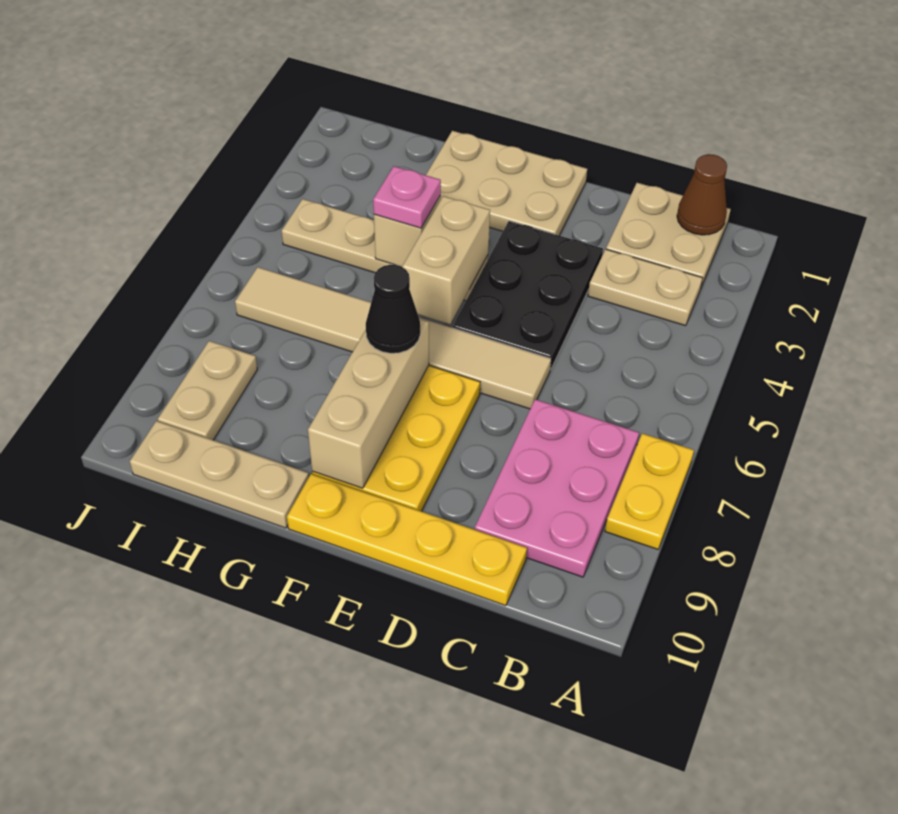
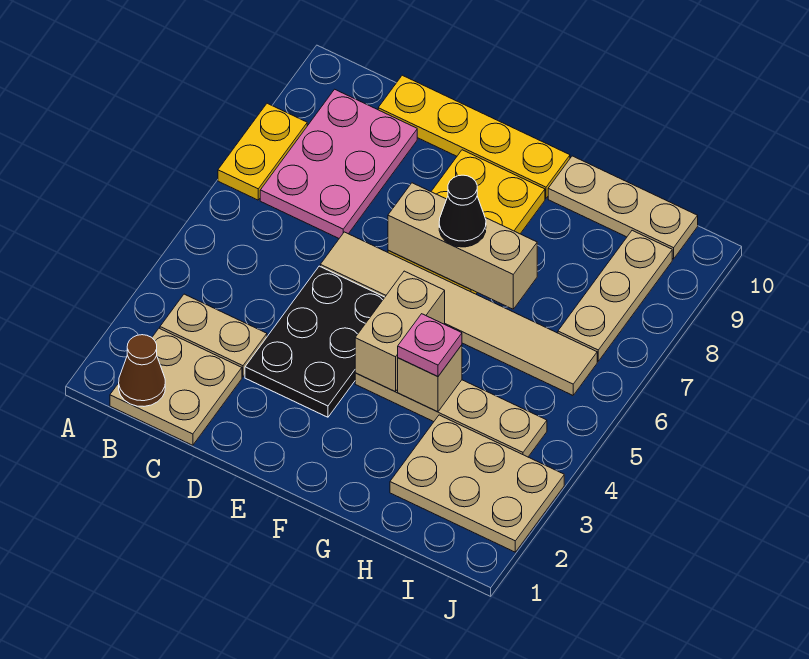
tan plate E1:G2 level 1 -> tan plate H2:J3 level 1
tan brick F7:F9 level 2 -> tan brick E7:G7 level 2
tan plate I8:I9 level 1 -> tan plate I7:I9 level 1

